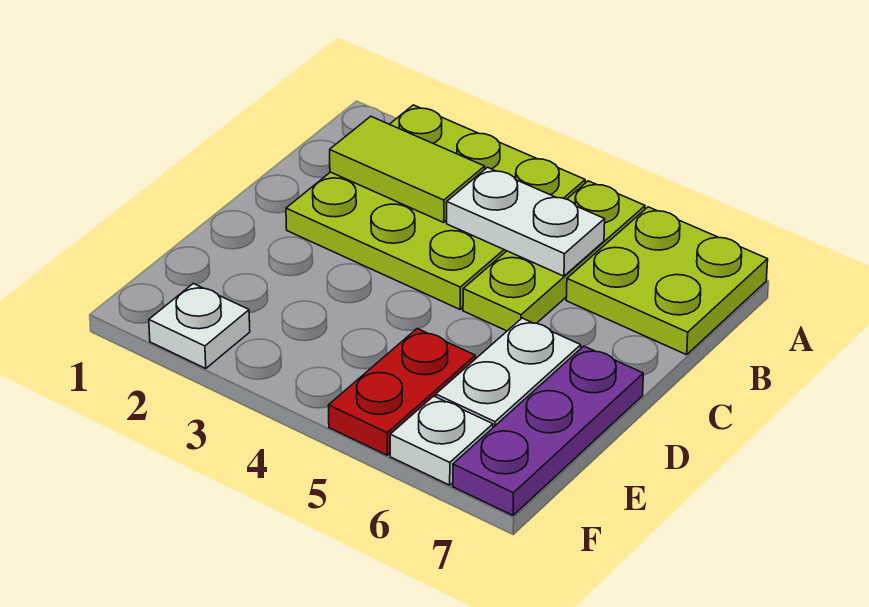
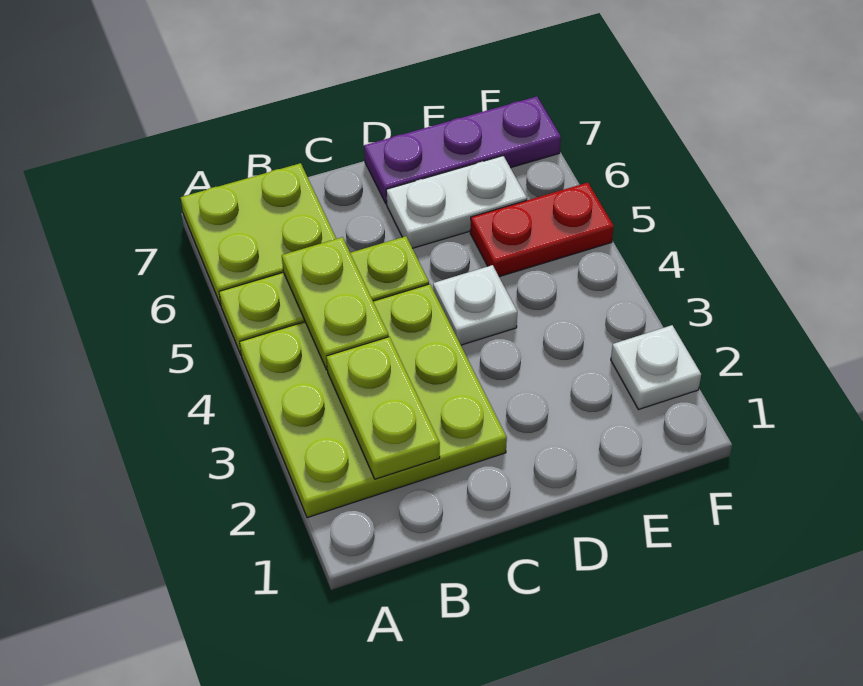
lime tile B2:B3 level 2 -> lime plate B2:B3 level 2
white plate B4:B5 level 2 -> lime plate B4:B5 level 2
white plate F6 level 1 -> white plate D4 level 1

